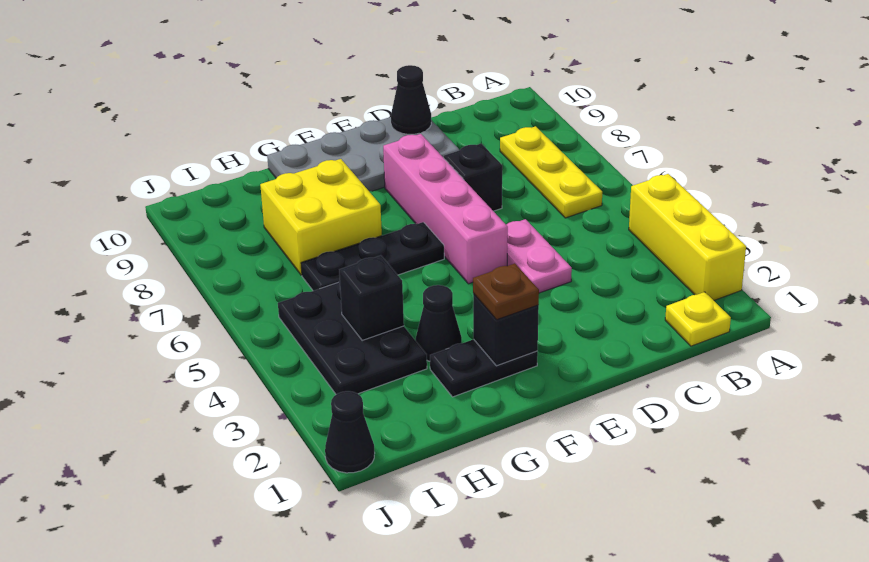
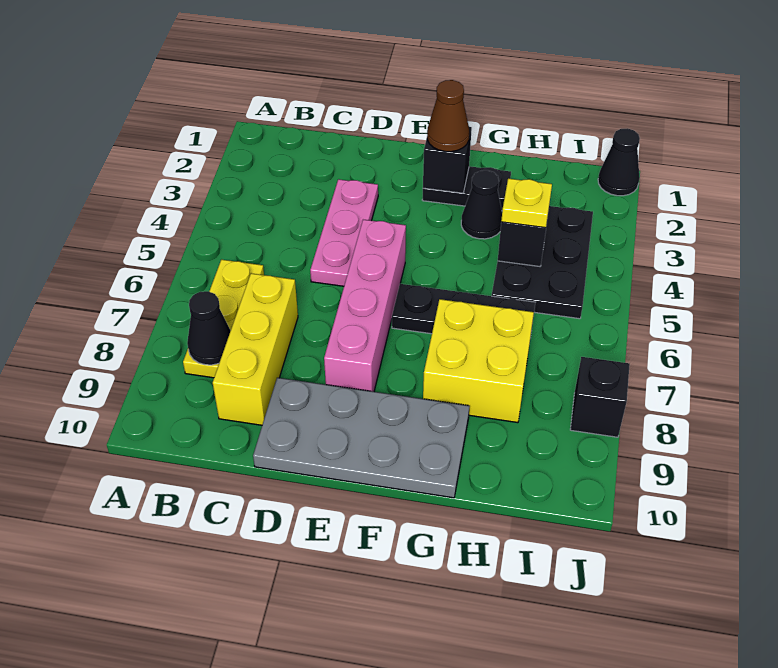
yellow brick A2:A4 level 1 -> yellow brick C7:C9 level 1
yellow plate B1 level 1 -> yellow plate H4 level 3
pink plate D4:D5 level 1 -> pink plate D3:D5 level 1
black brick D7 level 1 -> black brick J8 level 1
black cone D10 level 2 -> black cone B8 level 2
brown plate F2 level 3 -> brown cone F2 level 3

